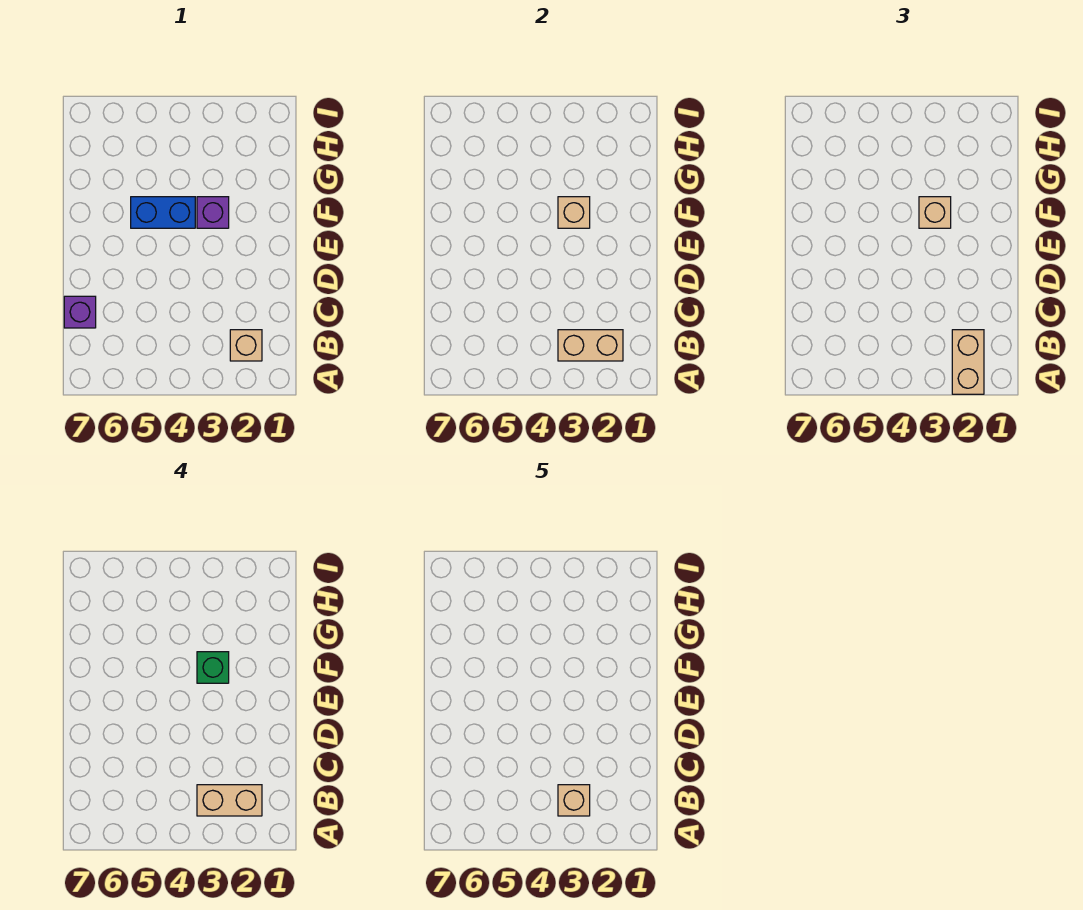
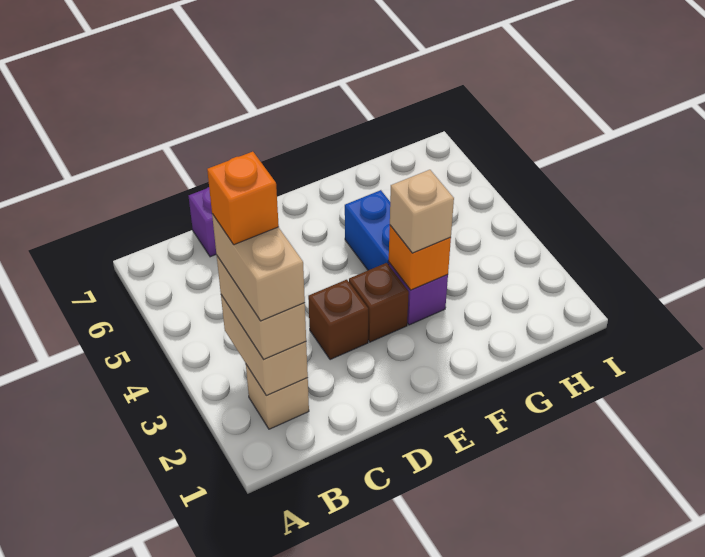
tan brick A2:B2 level 3 -> tan brick B2:B3 level 3
tan brick B3 level 5 -> orange brick B3 level 5
none -> brown brick D3 level 1
none -> brown brick E3 level 1
tan brick F3 level 2 -> orange brick F3 level 2
green brick F3 level 4 -> none

